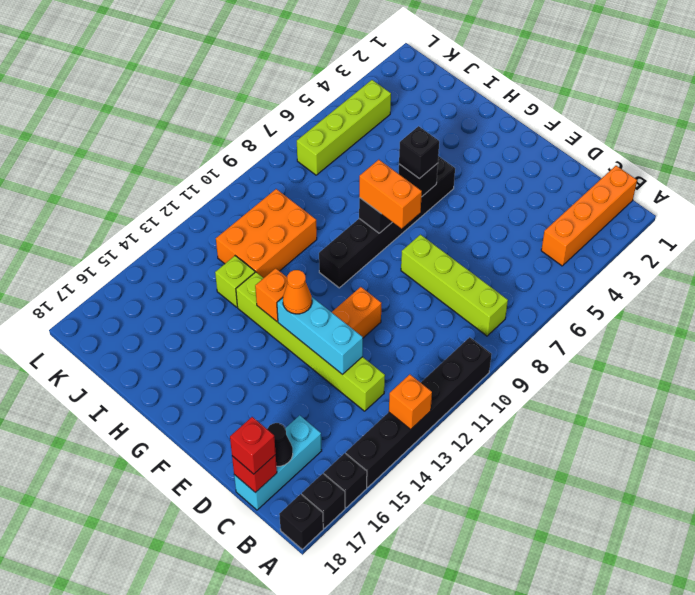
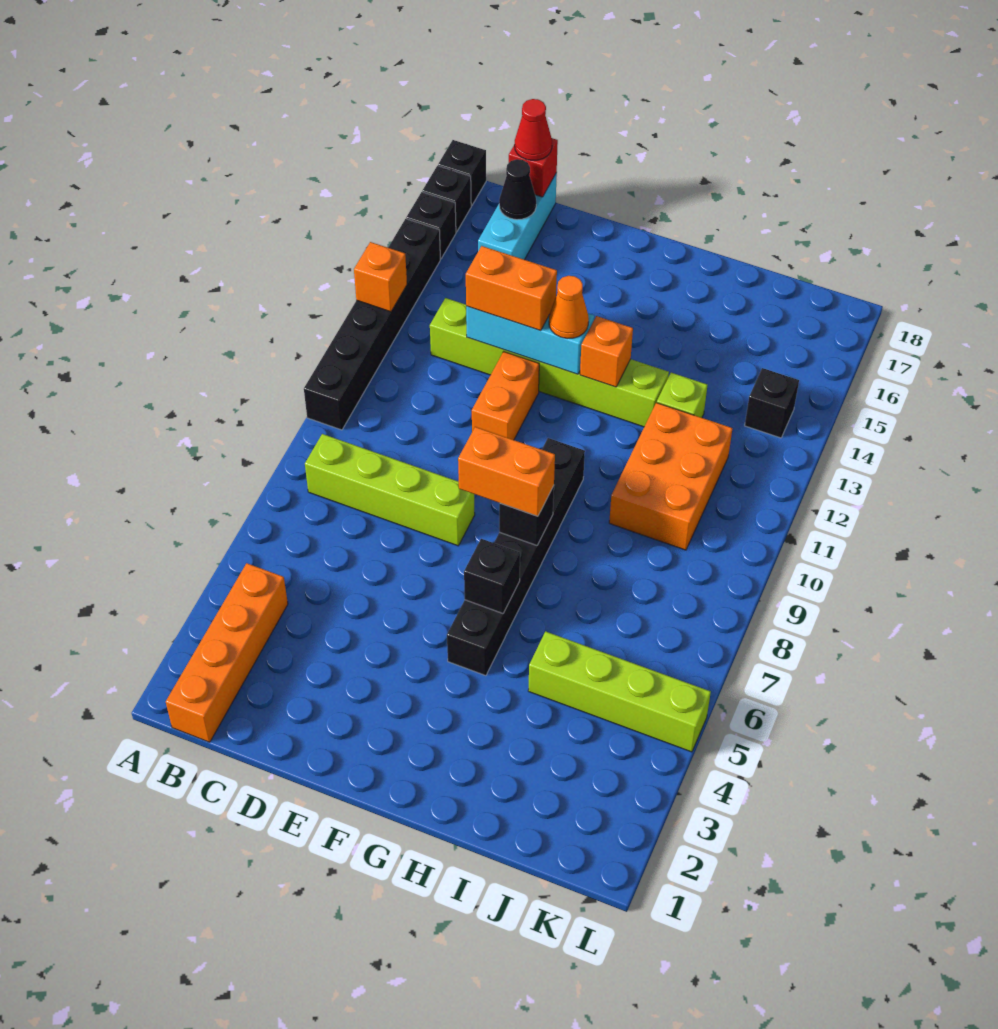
red brick C18 level 3 -> red cone C18 level 3
none -> orange brick D13:E13 level 3
black brick G6 level 3 -> black brick K14 level 1
lime brick K4:K7 level 1 -> lime brick I5:L5 level 1

